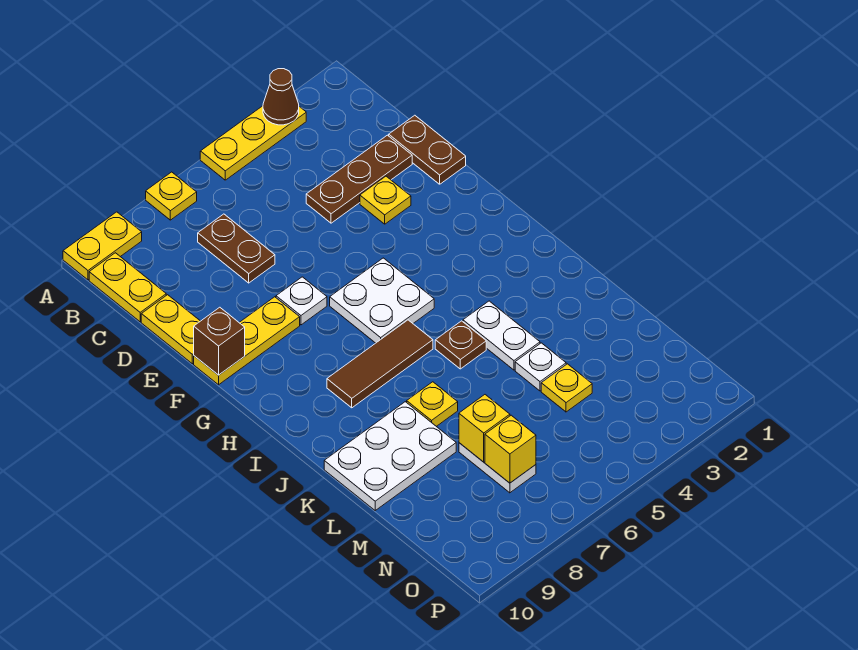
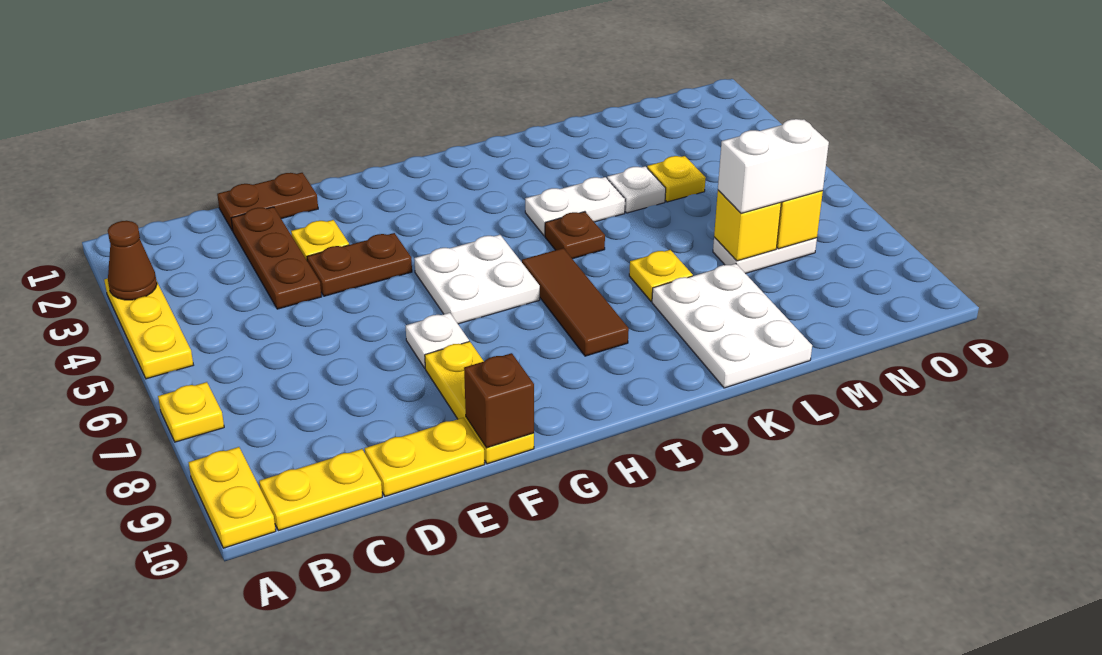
brown plate C7:D7 level 1 -> brown plate E4:F4 level 1
none -> white brick M7:N7 level 3

